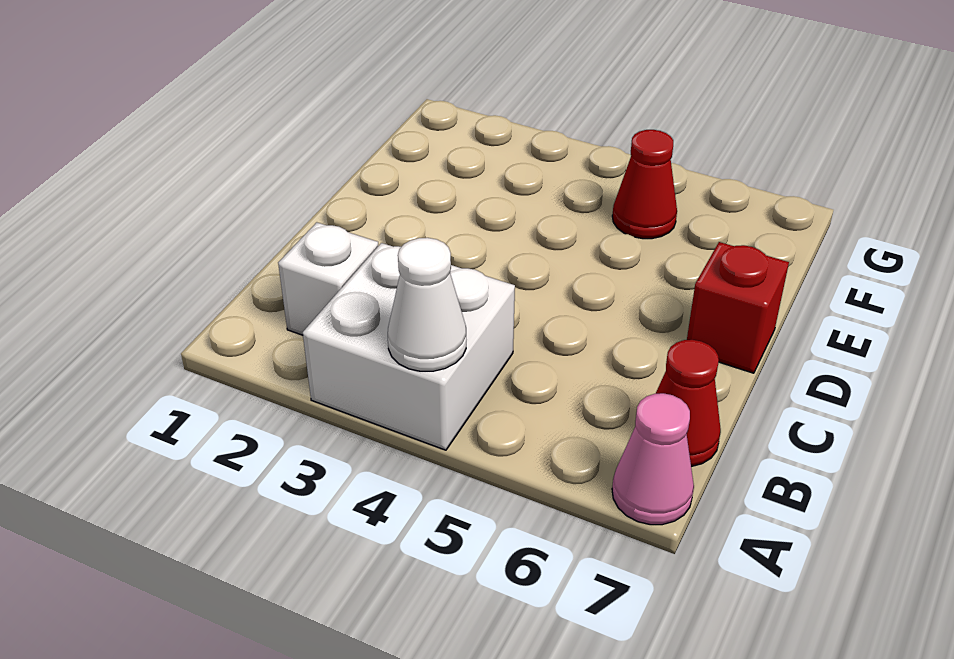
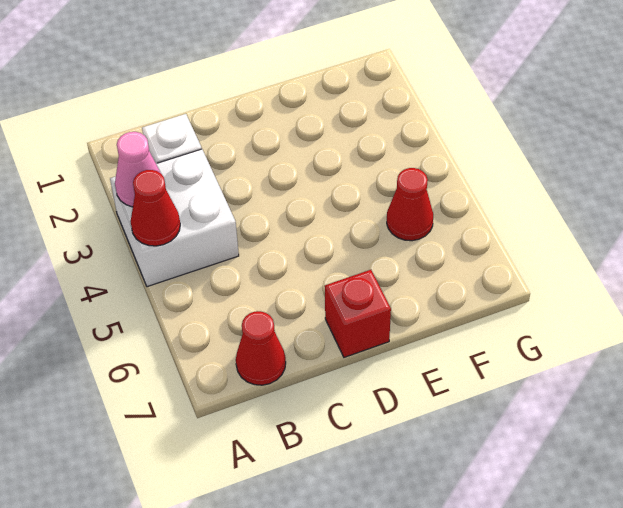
white cone A4 level 2 -> red cone A4 level 2
pink cone A7 level 1 -> pink cone A3 level 2

